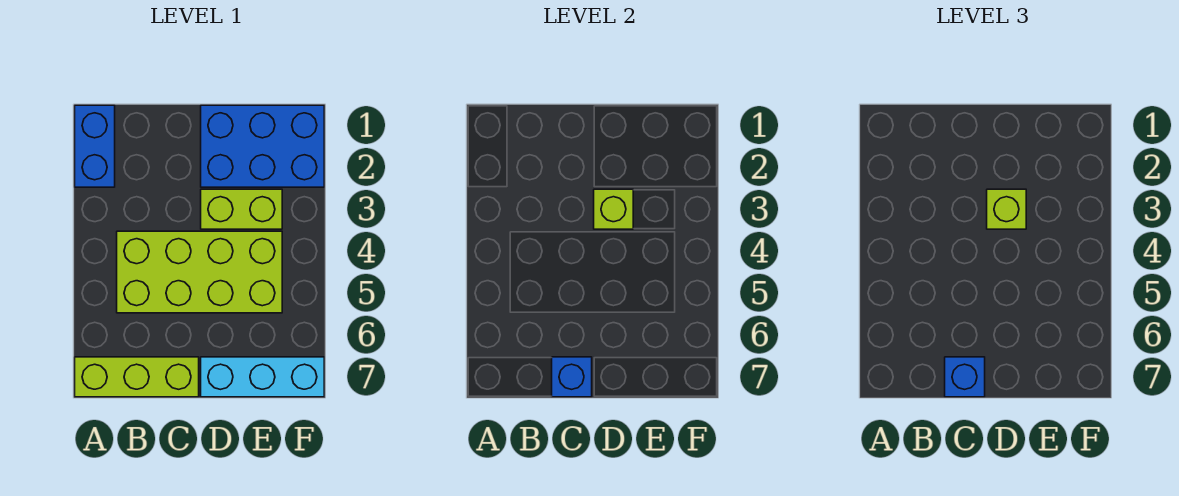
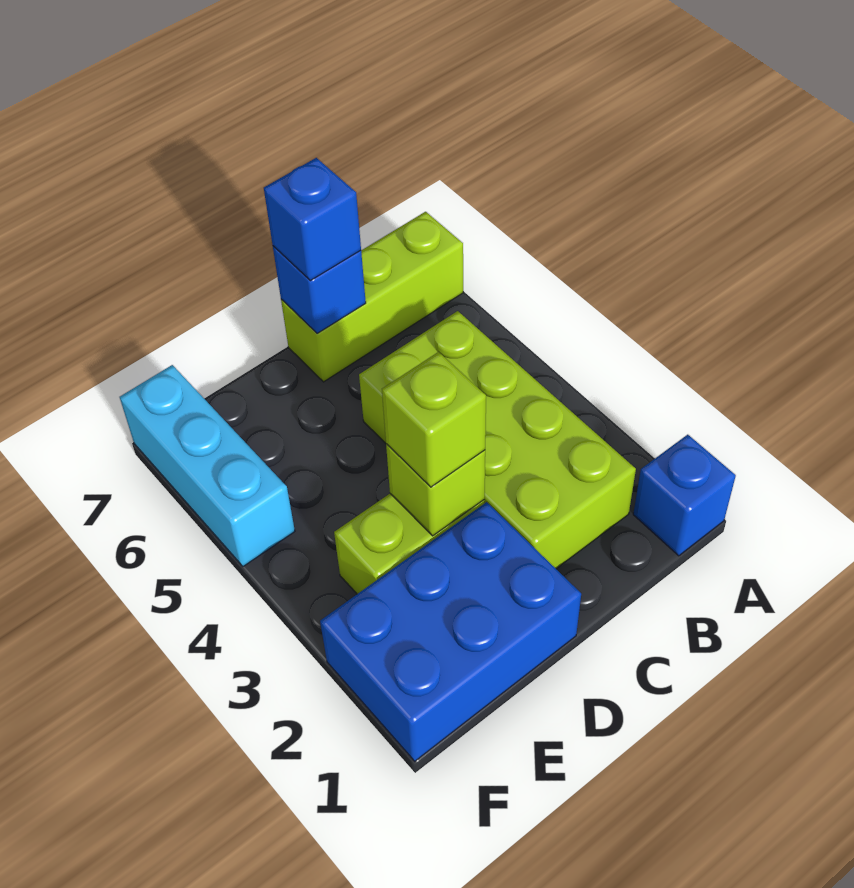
blue brick A1:A2 level 1 -> blue brick A1 level 1
lime brick B4:E5 level 1 -> lime brick B2:C5 level 1
cyan brick D7:F7 level 1 -> cyan brick F5:F7 level 1

